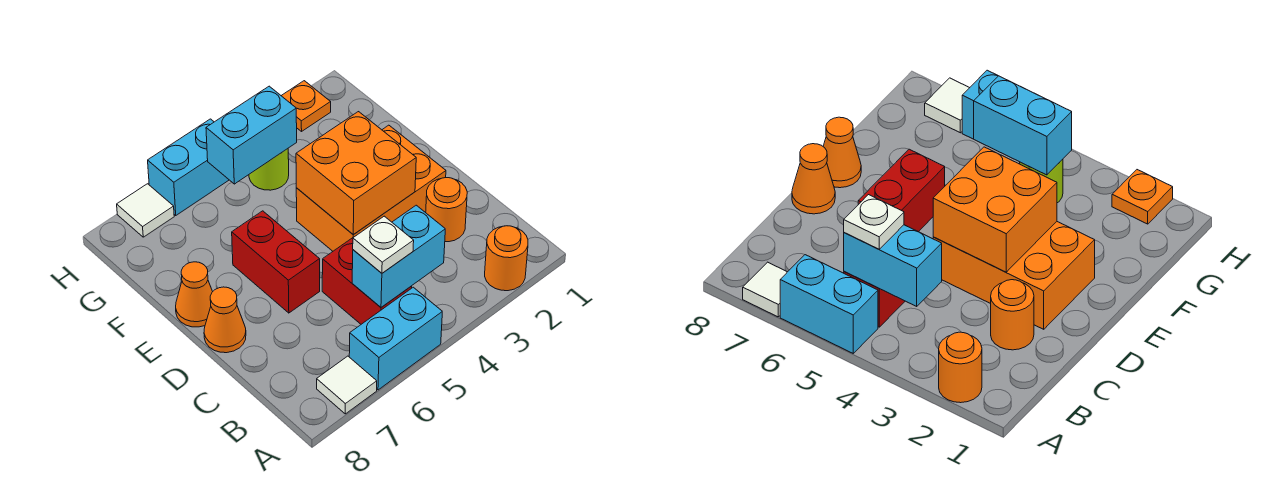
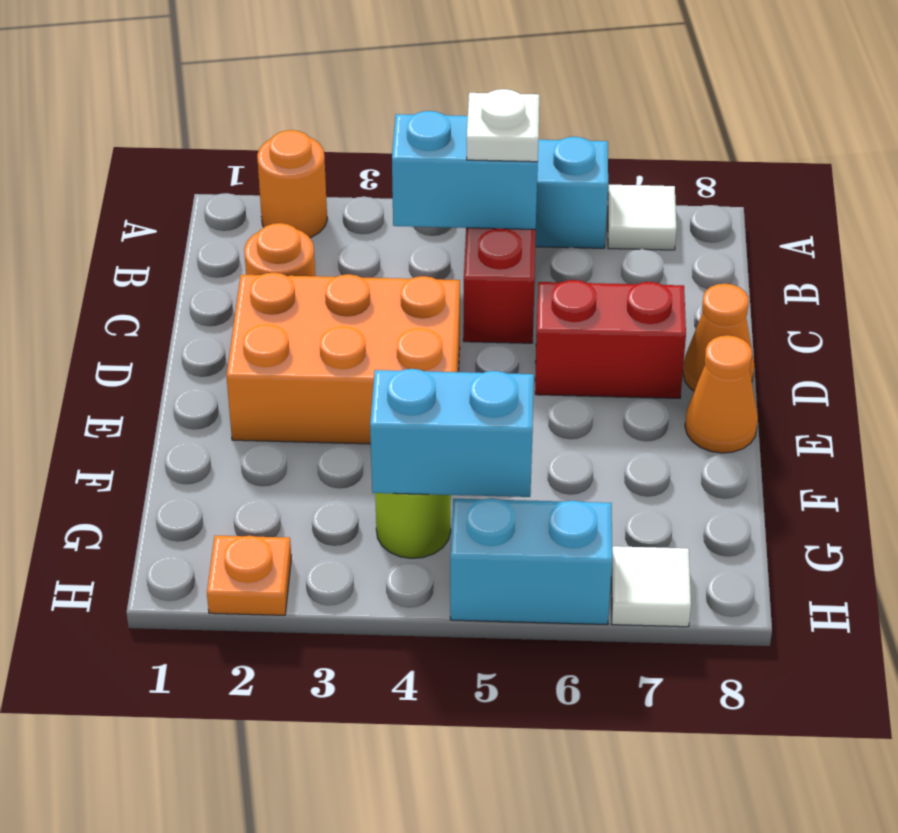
orange brick D3:E4 level 2 -> none
red brick D6:E6 level 1 -> red brick D6:D7 level 1

